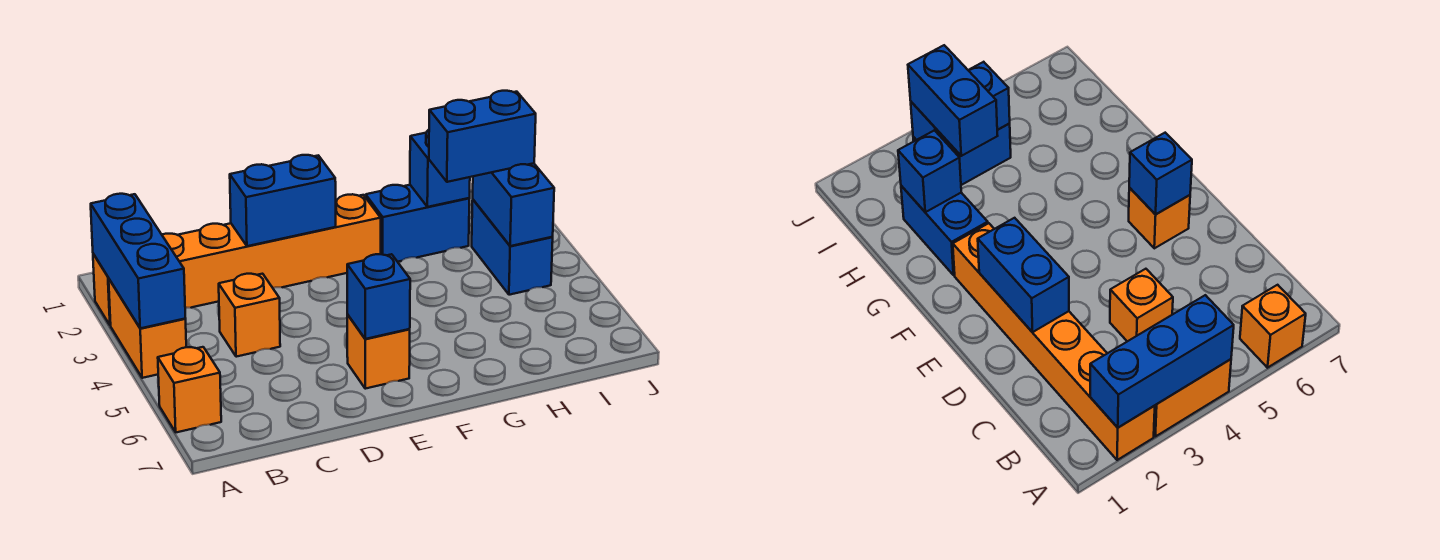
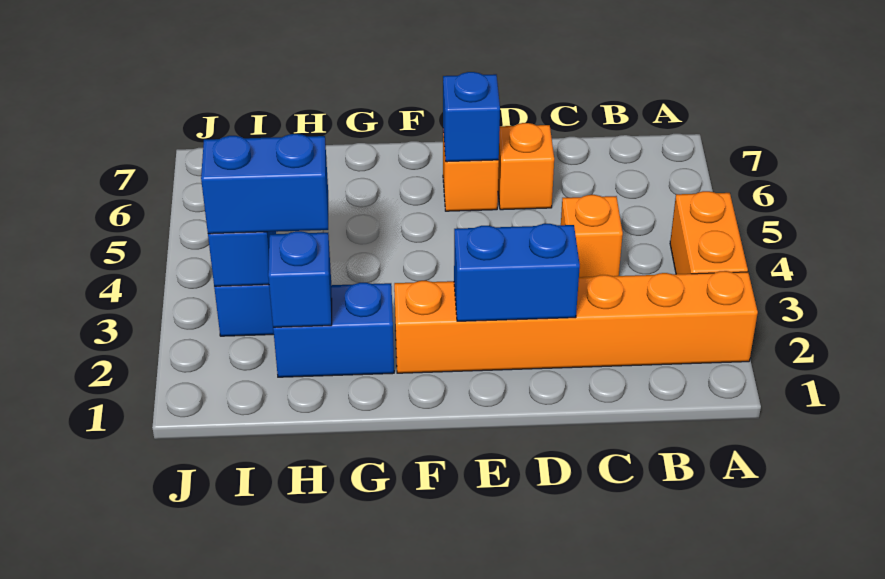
blue brick A2:A4 level 2 -> none
orange brick A6 level 1 -> orange brick D6 level 1

